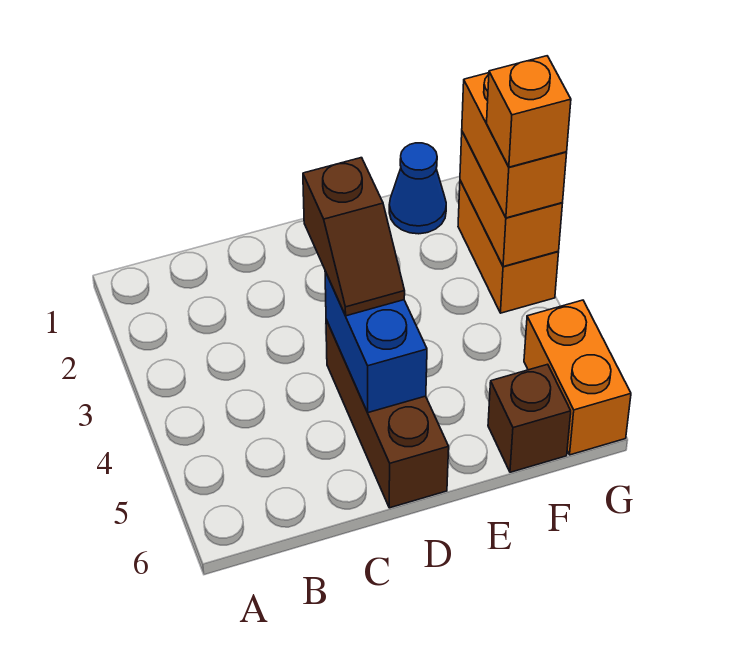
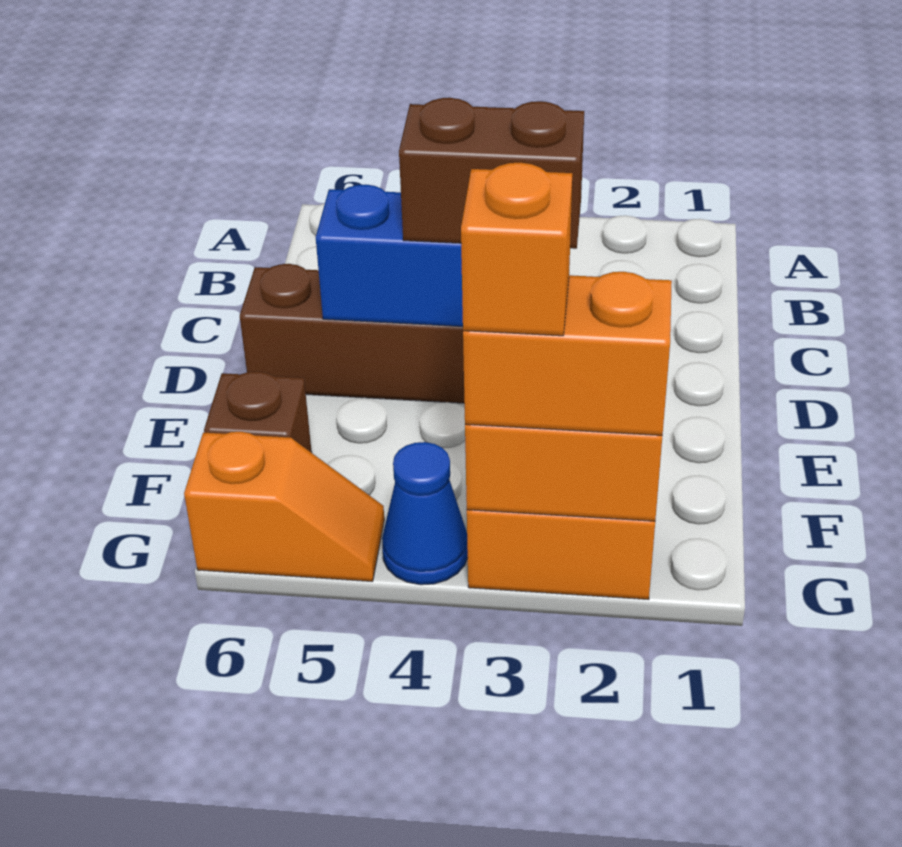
brown slope D3:D4 level 3 top 3 -> brown brick D3:D4 level 3
blue cone F1 level 1 -> blue cone G4 level 1
orange brick G5:G6 level 1 -> orange slope G5:G6 level 1 top 6

